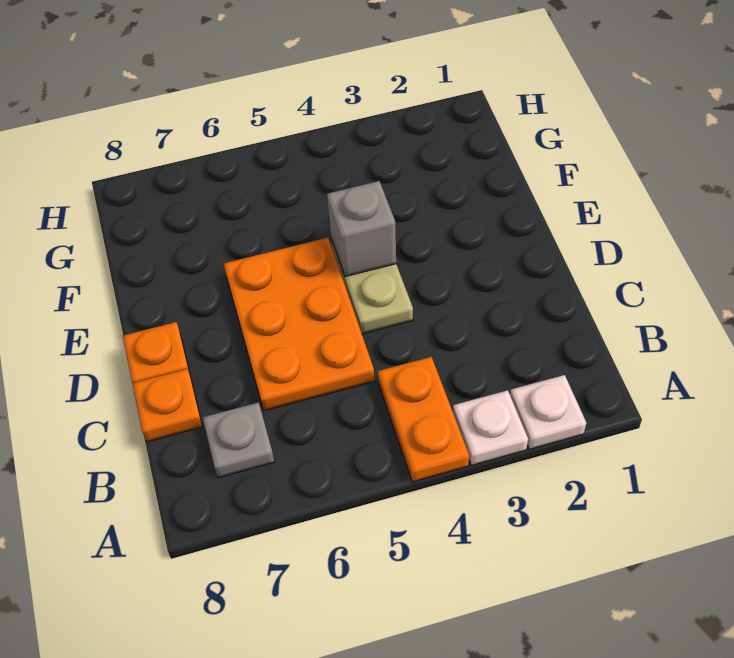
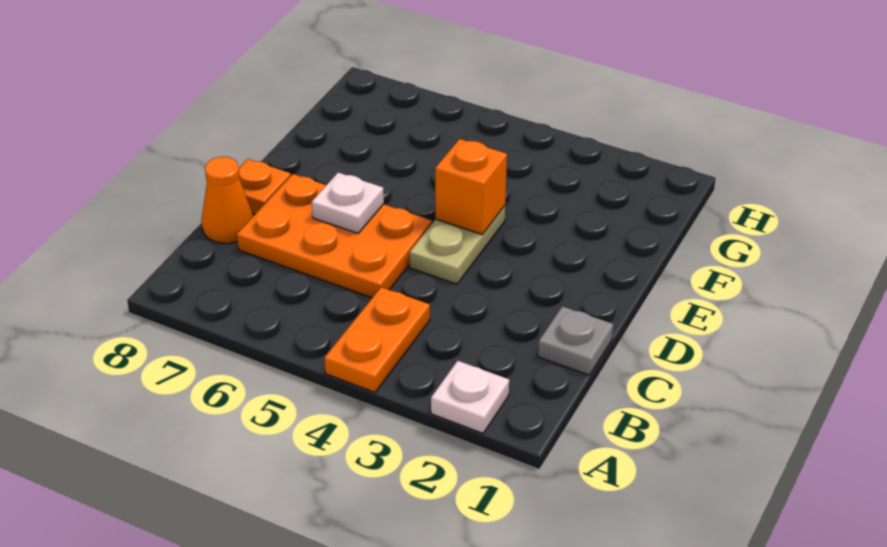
white plate A3 level 1 -> white plate D6 level 2
grey plate B7 level 1 -> grey plate C1 level 1
orange plate C5:E6 level 1 -> orange plate C5:D7 level 1
orange plate C8 level 1 -> orange cone C8 level 1
grey brick E4 level 2 -> orange brick E4 level 2

